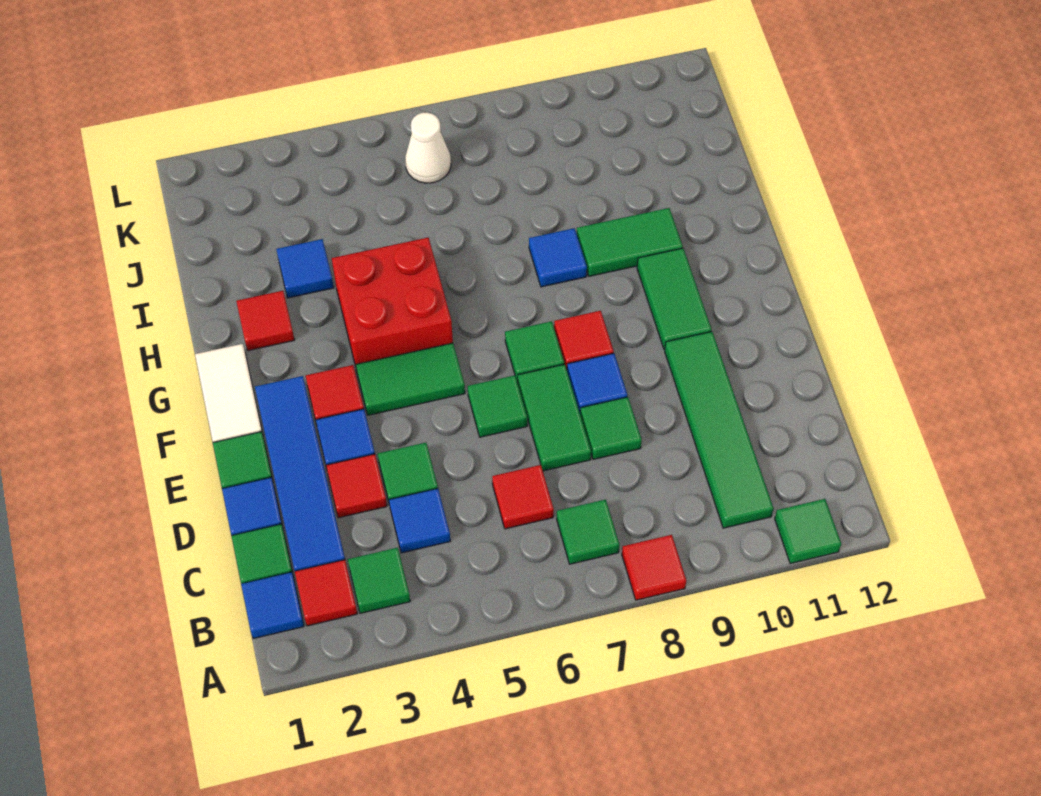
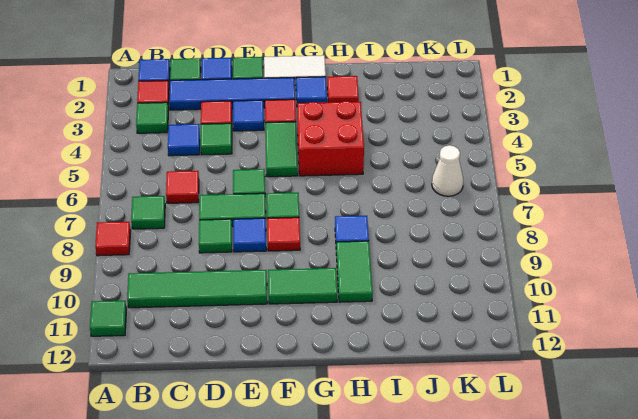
blue tile I3 level 1 -> blue tile G2 level 1

